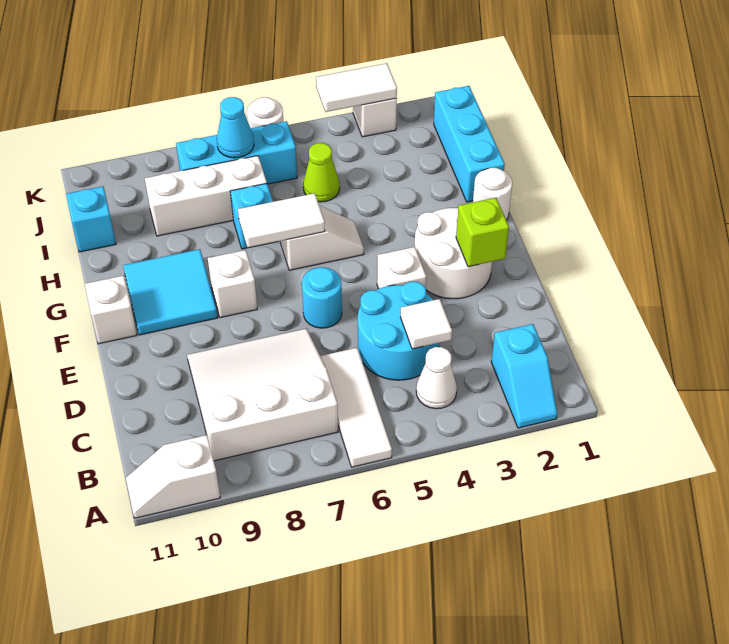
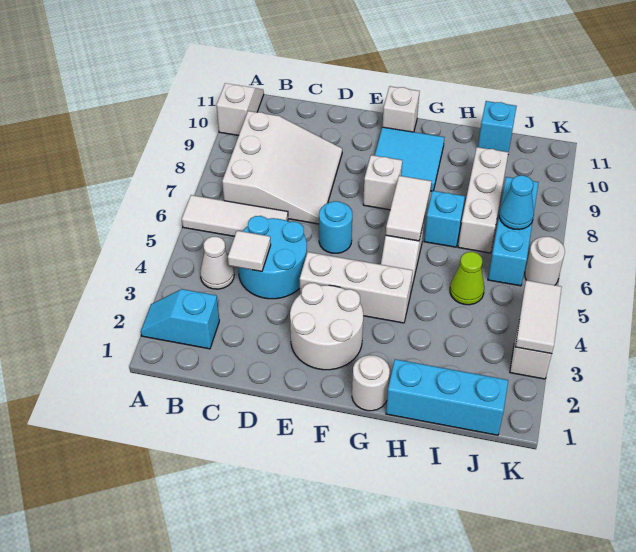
lime brick E2 level 2 -> none
white brick E4 level 1 -> white brick E4:G4 level 1

